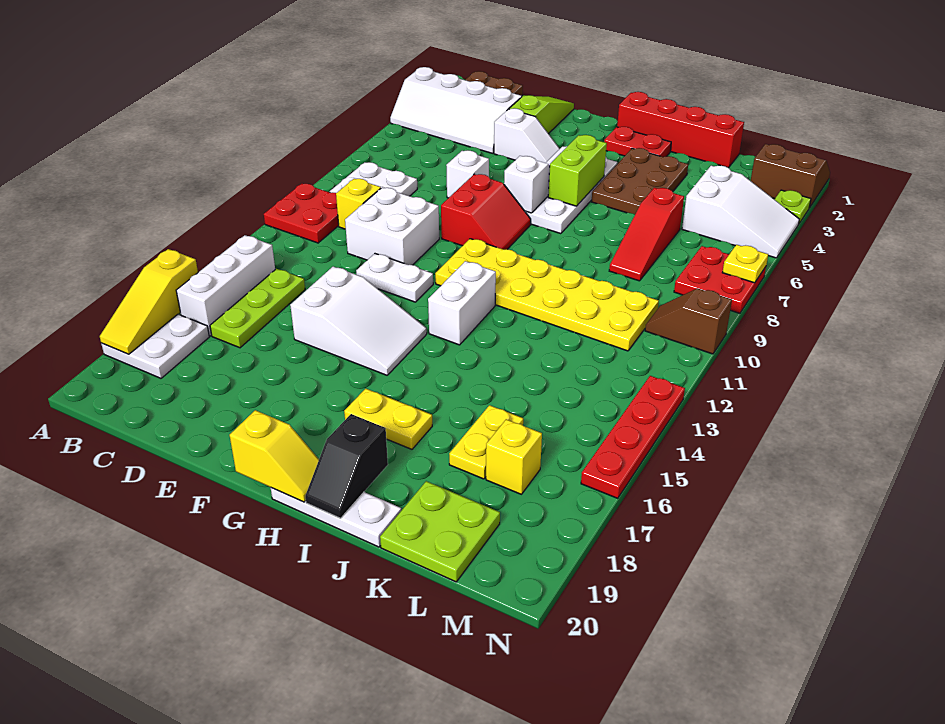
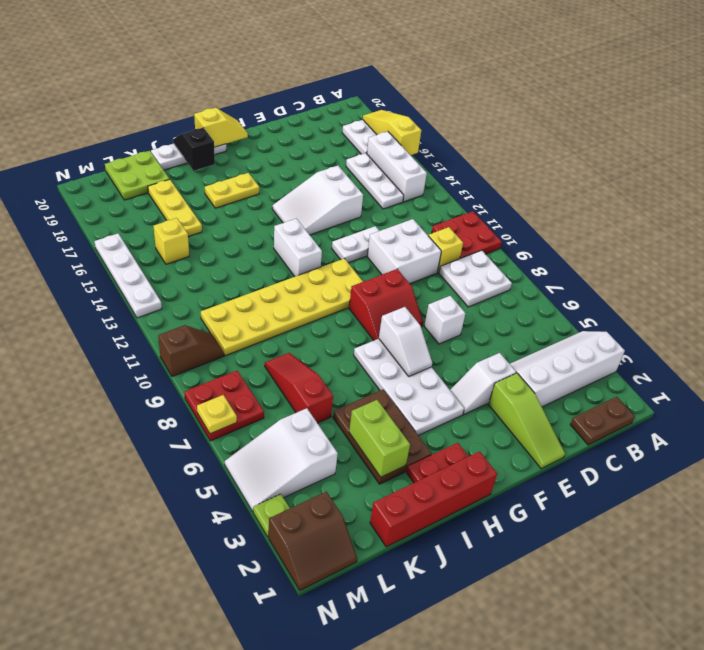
lime plate C14:C16 level 1 -> white plate C14:C16 level 1
red slope F8:G9 level 1 top F -> red slope F8:G9 level 1 top 9
yellow slope G20:H20 level 2 top G -> yellow slope G20:H20 level 2 top H
lime brick H5:H6 level 2 -> lime brick J3:J4 level 2
yellow plate K16:K17 level 1 -> yellow plate K16:K18 level 1
yellow brick L17 level 1 -> yellow brick L15 level 1
red plate N13:N16 level 1 -> white plate N13:N16 level 1

